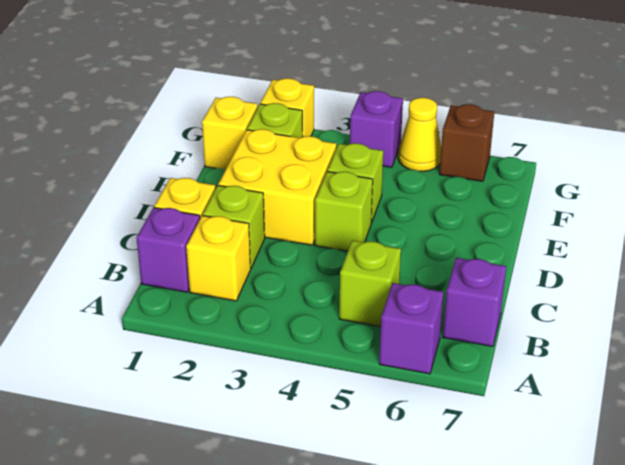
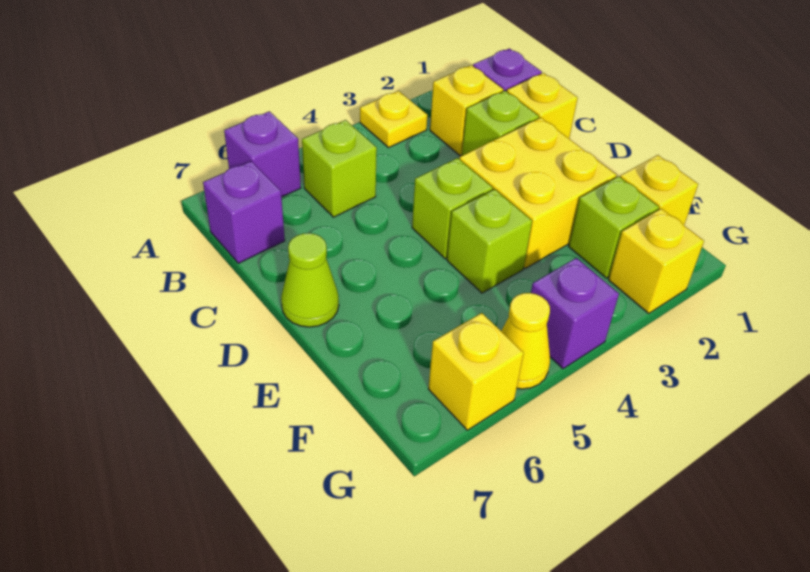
none -> yellow plate A3 level 1
none -> lime cone D7 level 1
brown brick G6 level 1 -> yellow brick G6 level 1

